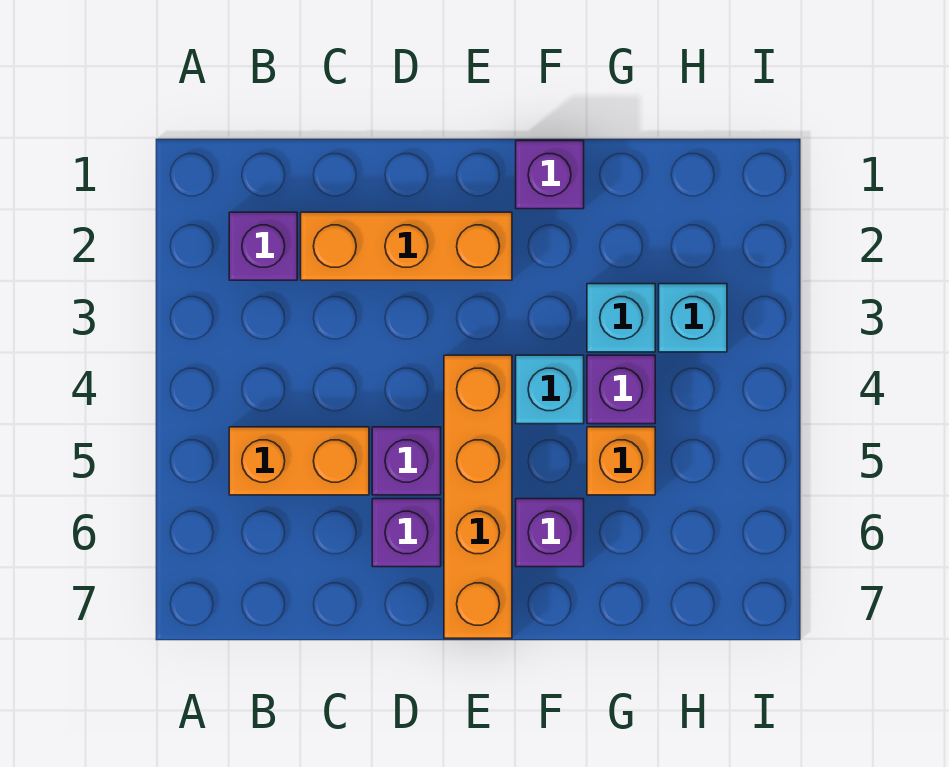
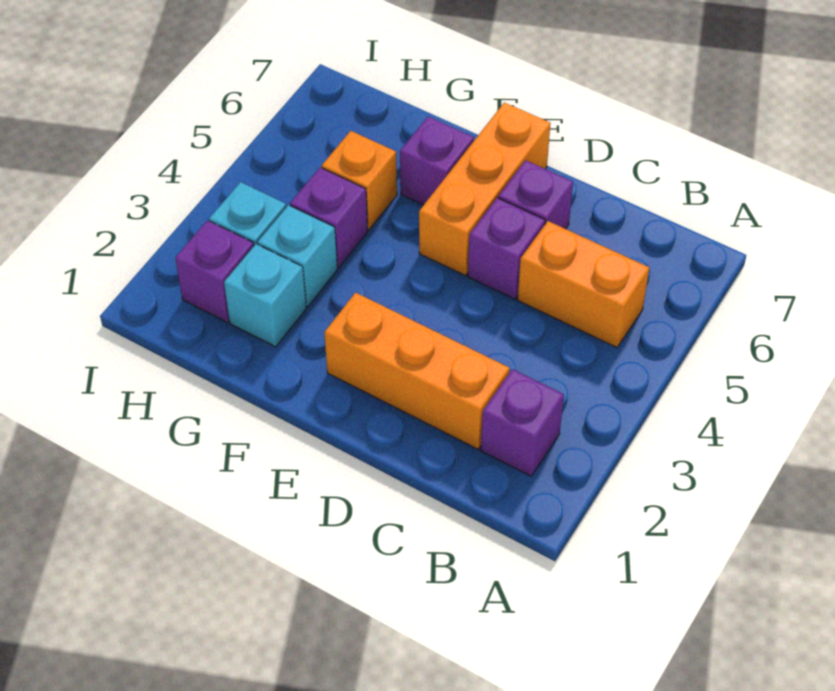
orange brick E4:E7 level 1 -> orange brick E5:E7 level 1
purple brick F1 level 1 -> purple brick H2 level 1
cyan brick F4 level 1 -> cyan brick G2 level 1

